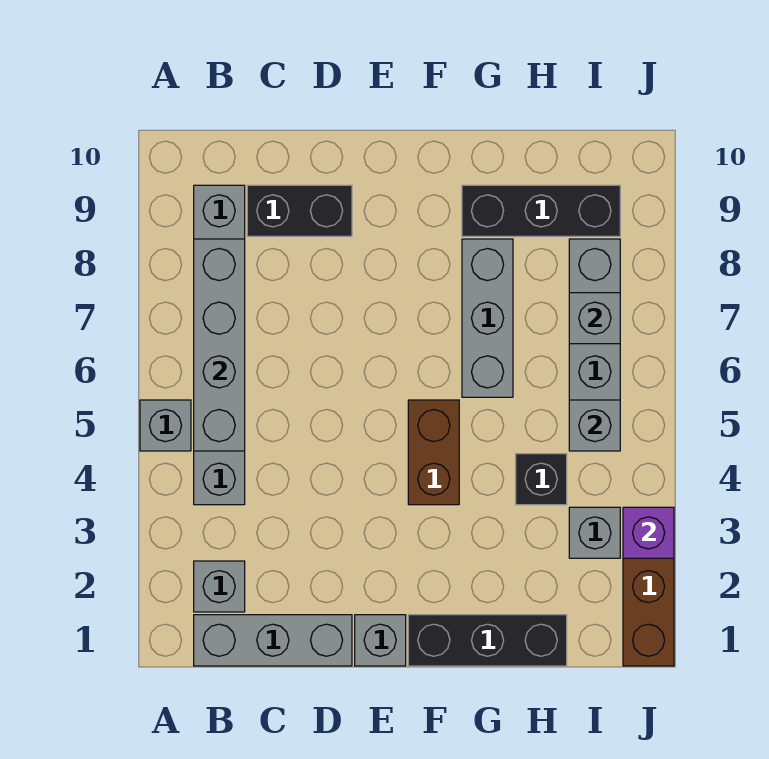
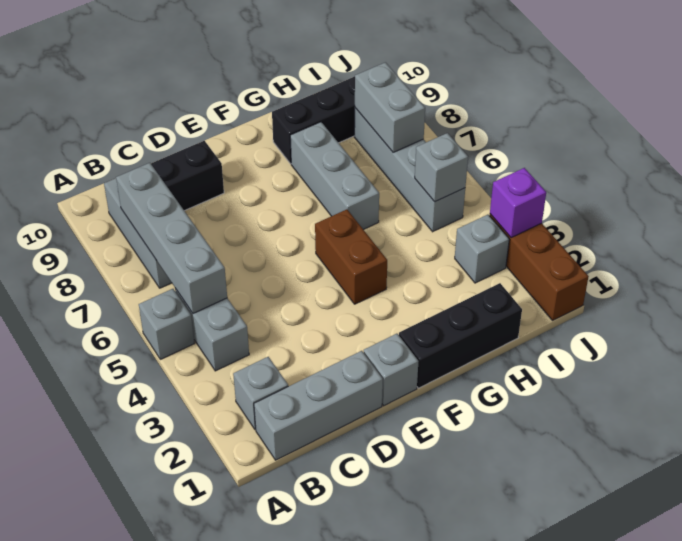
black brick H4 level 1 -> none
grey brick I7 level 2 -> grey brick I7:I8 level 2

